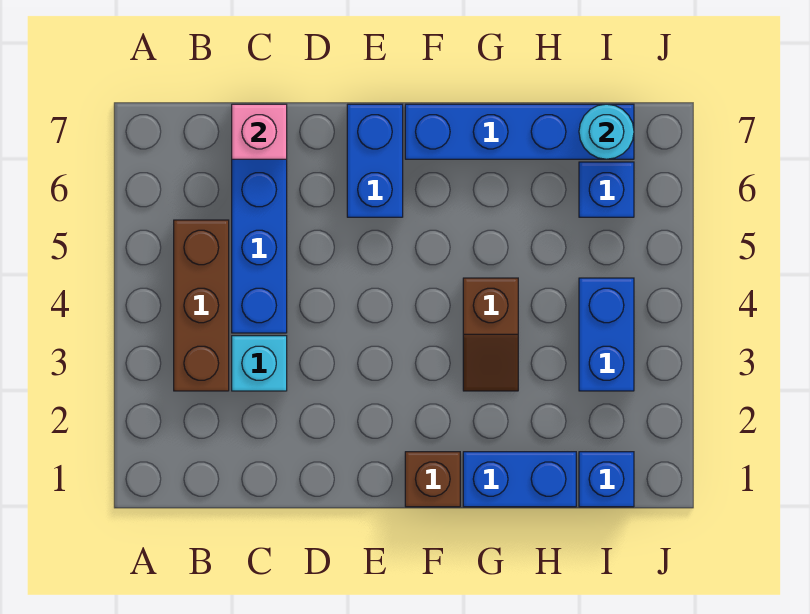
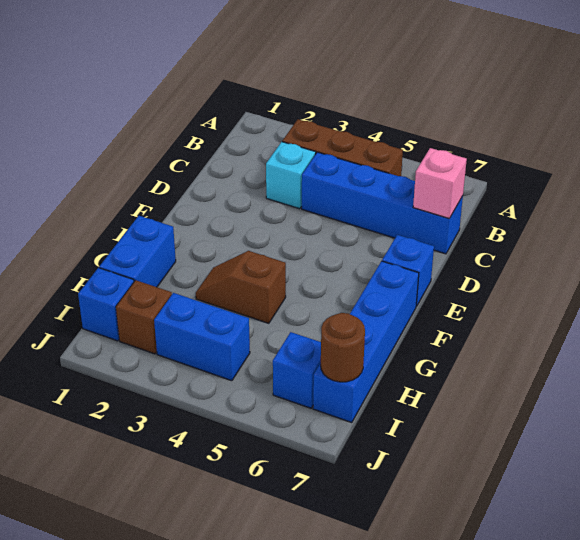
blue brick E6:E7 level 1 -> blue brick E7 level 1
brown brick F1 level 1 -> brown brick I2 level 1
cyan round brick I7 level 2 -> brown round brick I7 level 2

